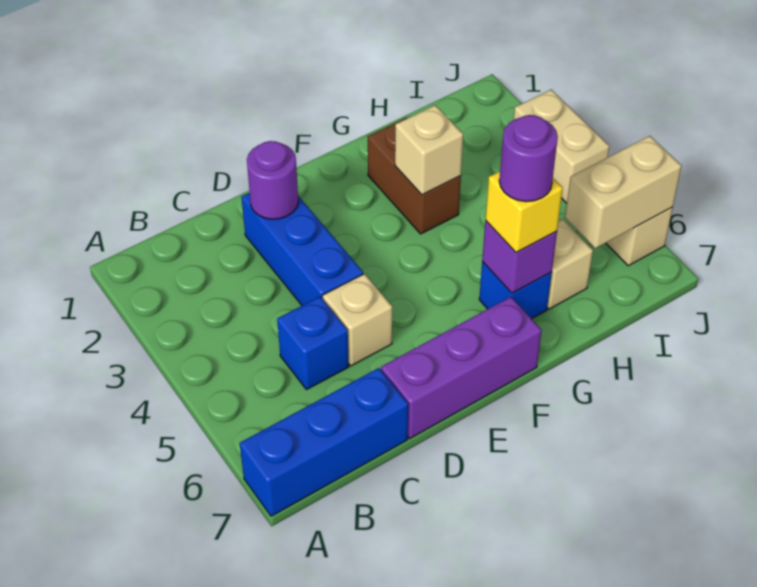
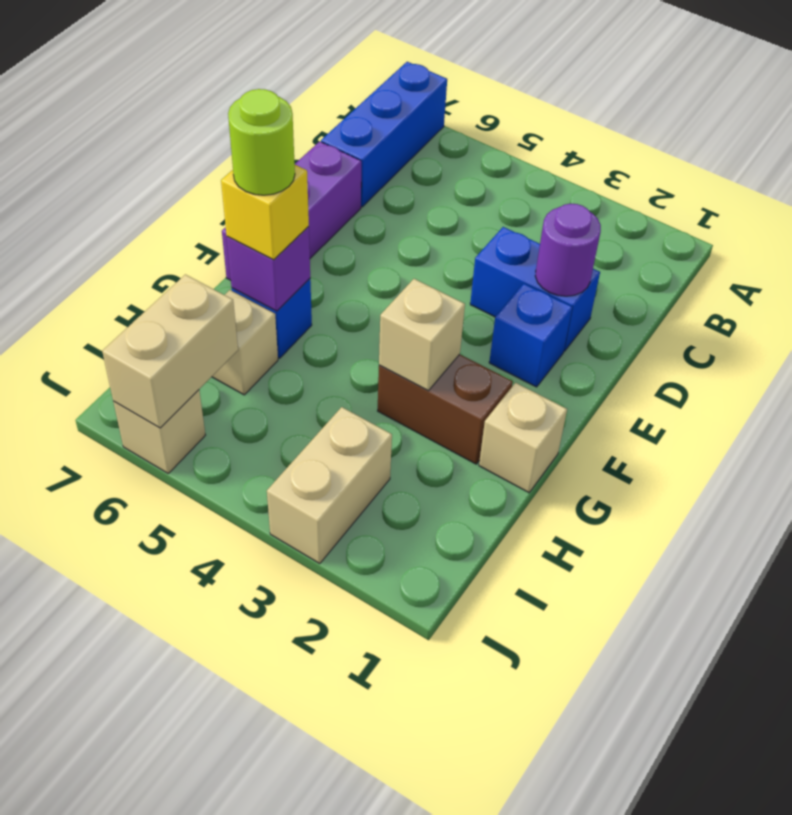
blue brick C5 level 1 -> blue brick E2 level 1
blue brick D2:D4 level 1 -> blue brick D2:D3 level 1
tan brick D5 level 1 -> tan brick G1 level 1
purple round brick G6 level 4 -> lime round brick G6 level 4
tan brick J3:J4 level 1 -> tan brick I3:J3 level 1

